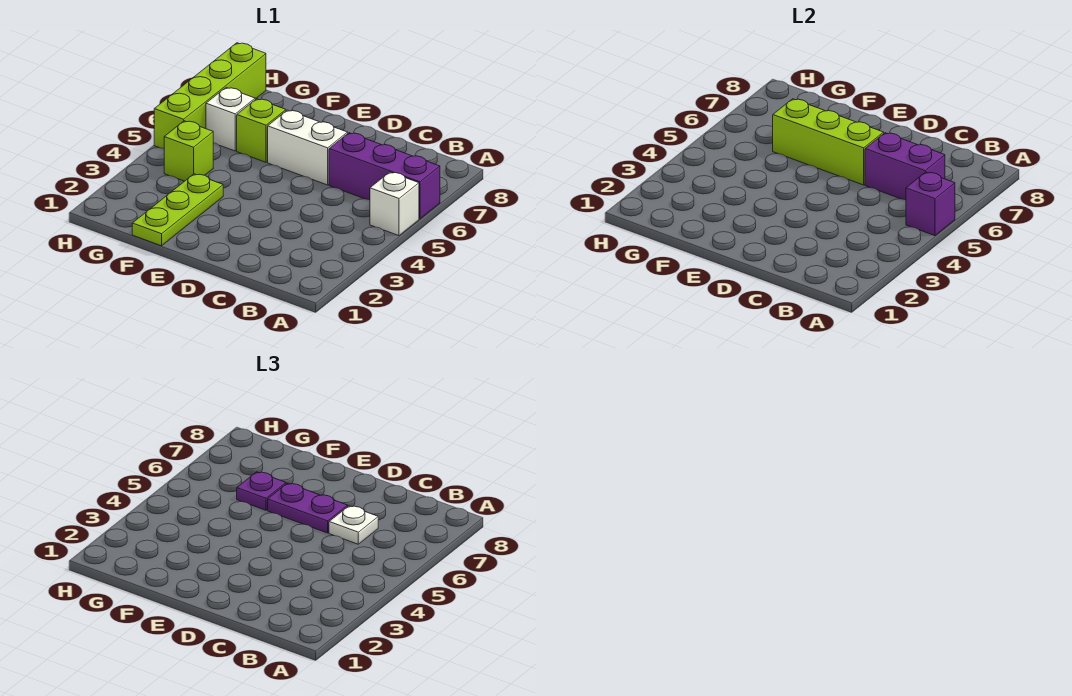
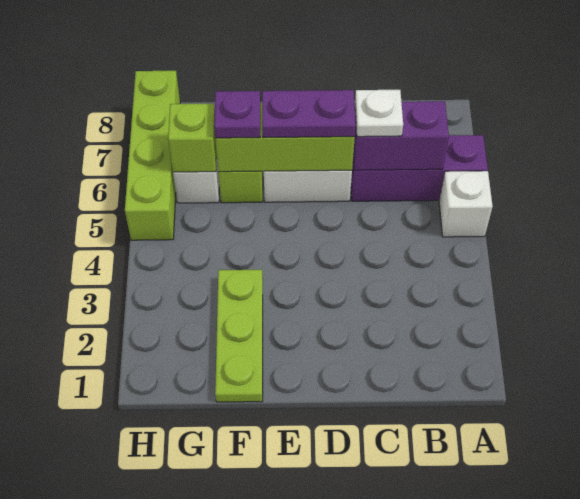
purple brick A5 level 2 -> none
lime brick G4 level 1 -> lime brick G6 level 2

